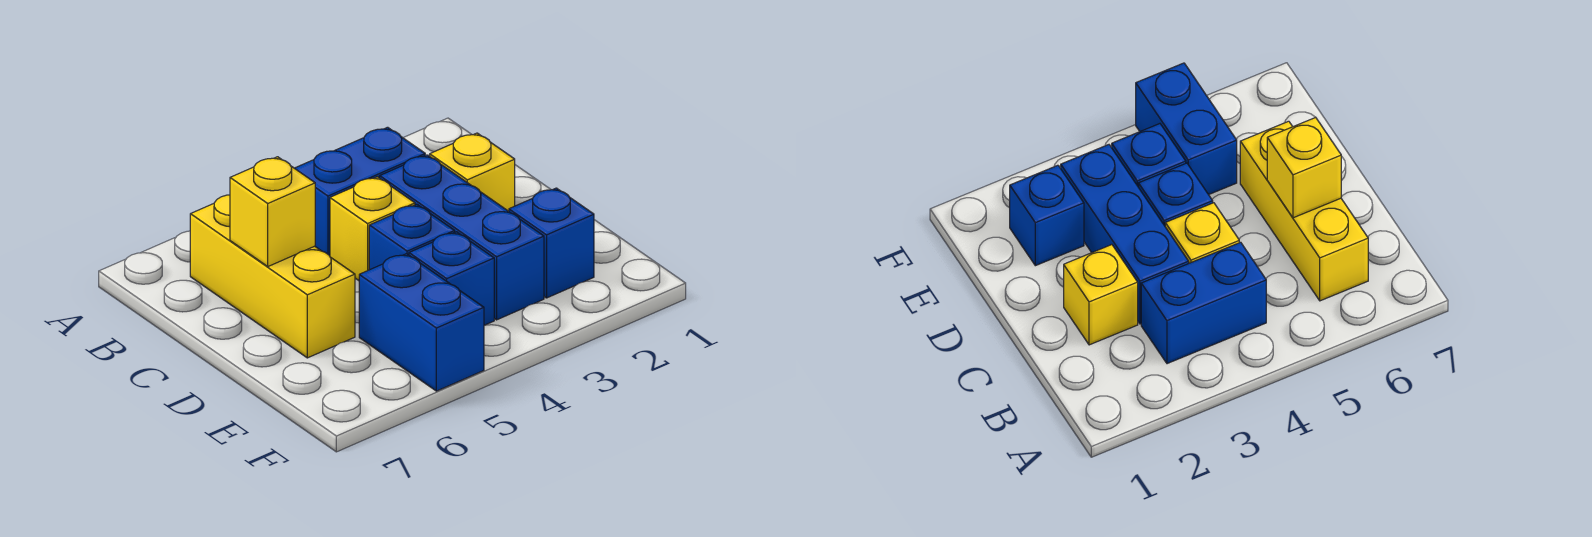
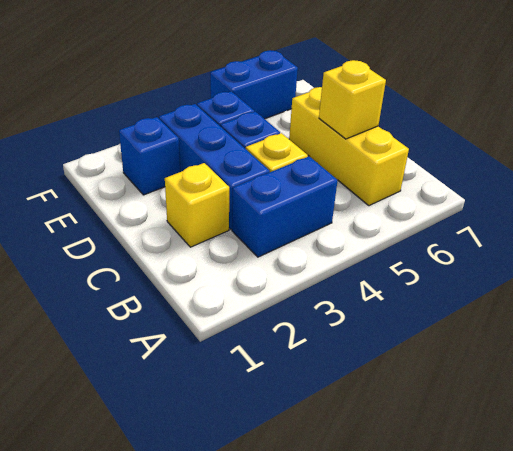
blue brick E5:F5 level 1 -> blue brick F5:F6 level 1

